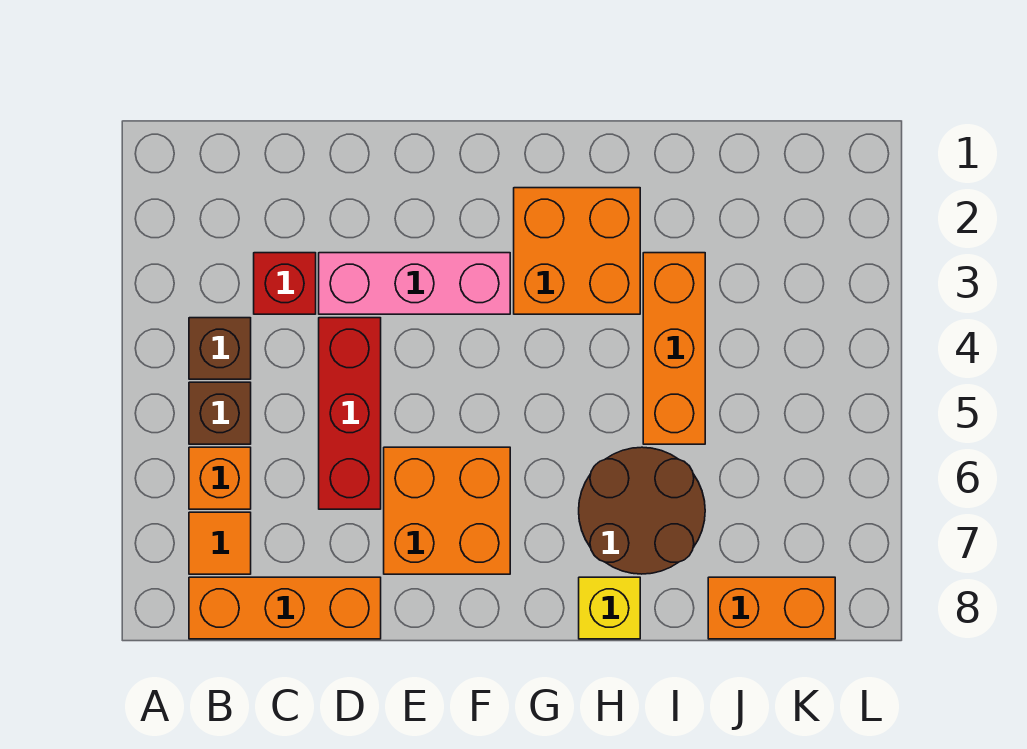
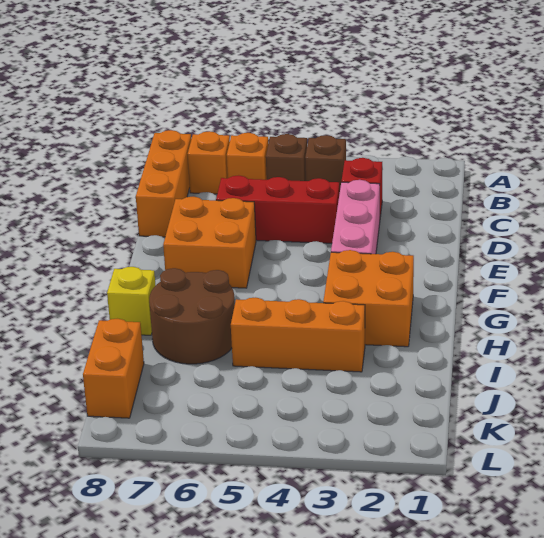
orange tile B7 level 1 -> orange brick B7 level 1

